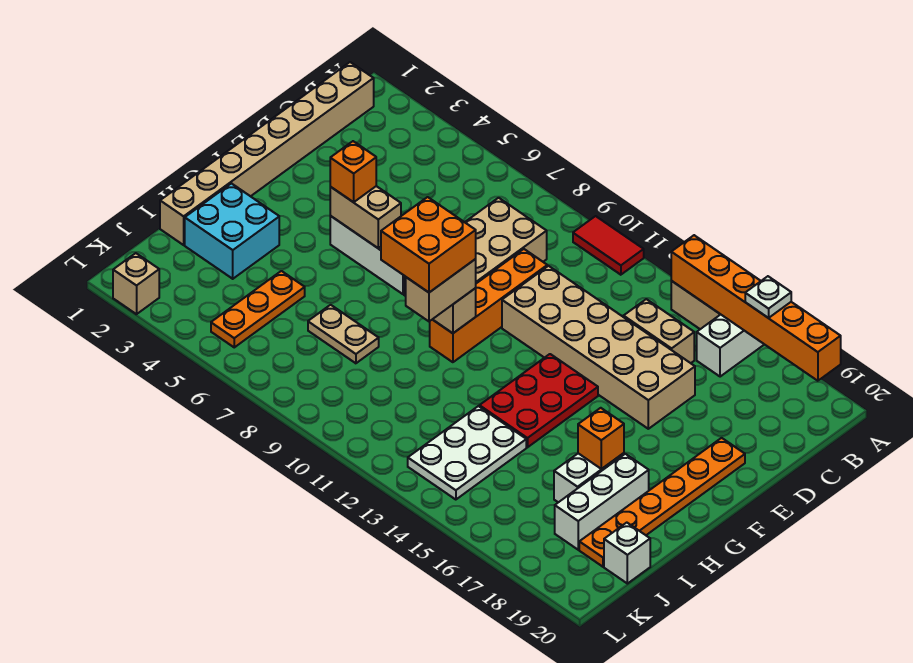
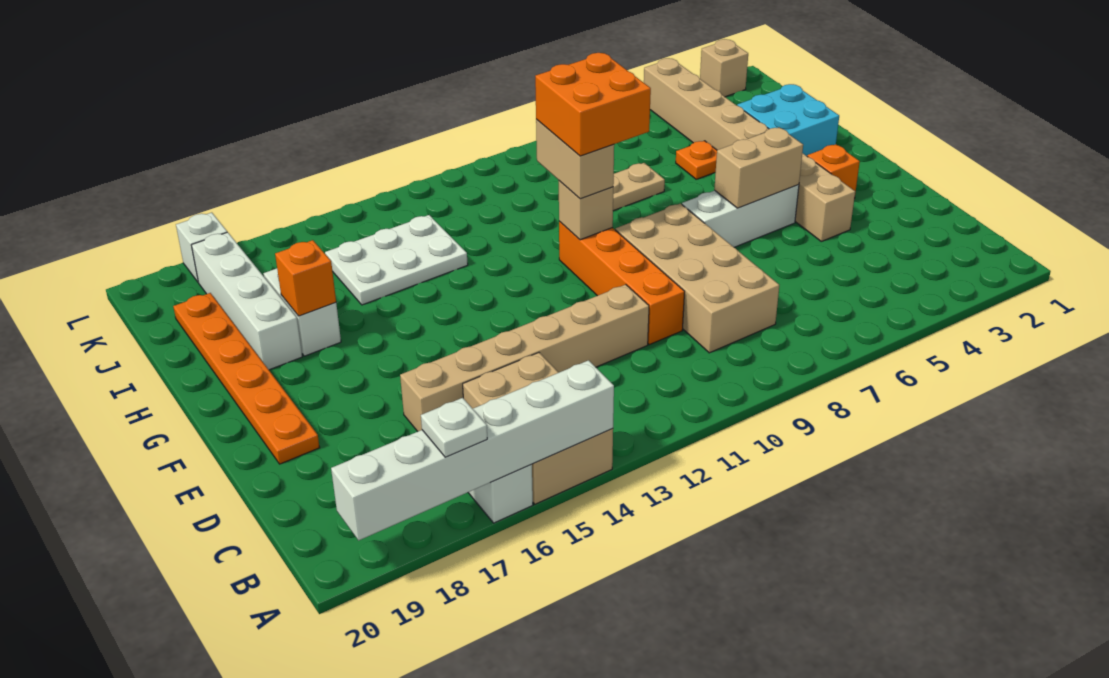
red tile A10:A11 level 1 -> none
orange brick A14:A19 level 2 -> white brick A14:A19 level 2
tan brick B1:I1 level 1 -> tan brick E4:L4 level 1
tan brick D11:E16 level 1 -> tan brick D11:D16 level 1
orange brick F5 level 3 -> orange brick F3 level 1
red plate F13:H14 level 1 -> none
white brick H18:J18 level 1 -> white brick H18:K18 level 1
orange plate I5:K5 level 1 -> orange plate I5 level 1
white plate I13:K14 level 1 -> white plate I13:J15 level 1
white brick J20 level 1 -> white brick L18 level 1

